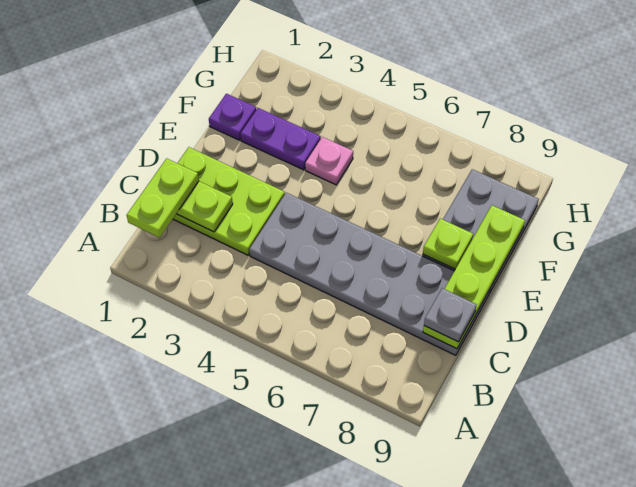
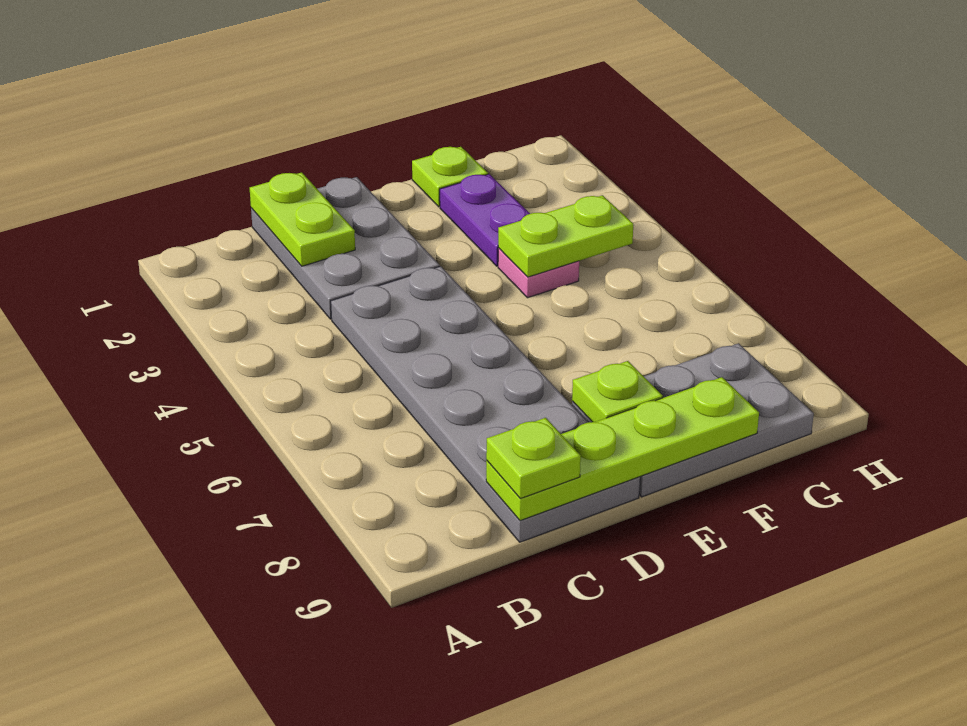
lime plate B1:C1 level 3 -> lime plate F4:G4 level 2
lime plate C1:D3 level 1 -> grey plate C1:D3 level 1
grey plate C9 level 3 -> lime plate C9 level 3
purple plate F1 level 1 -> lime plate F1 level 1

